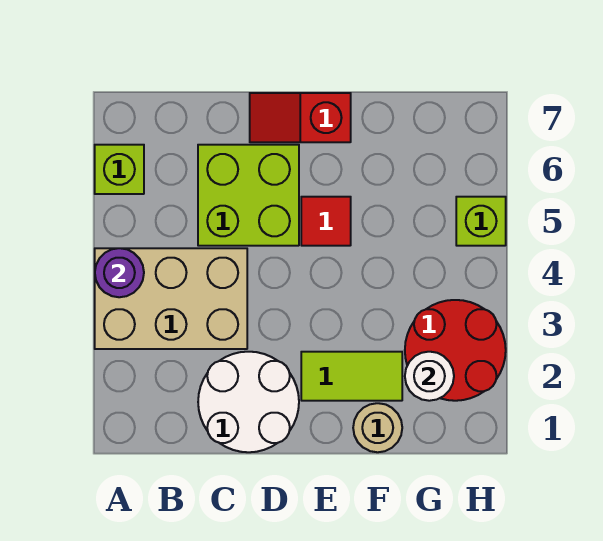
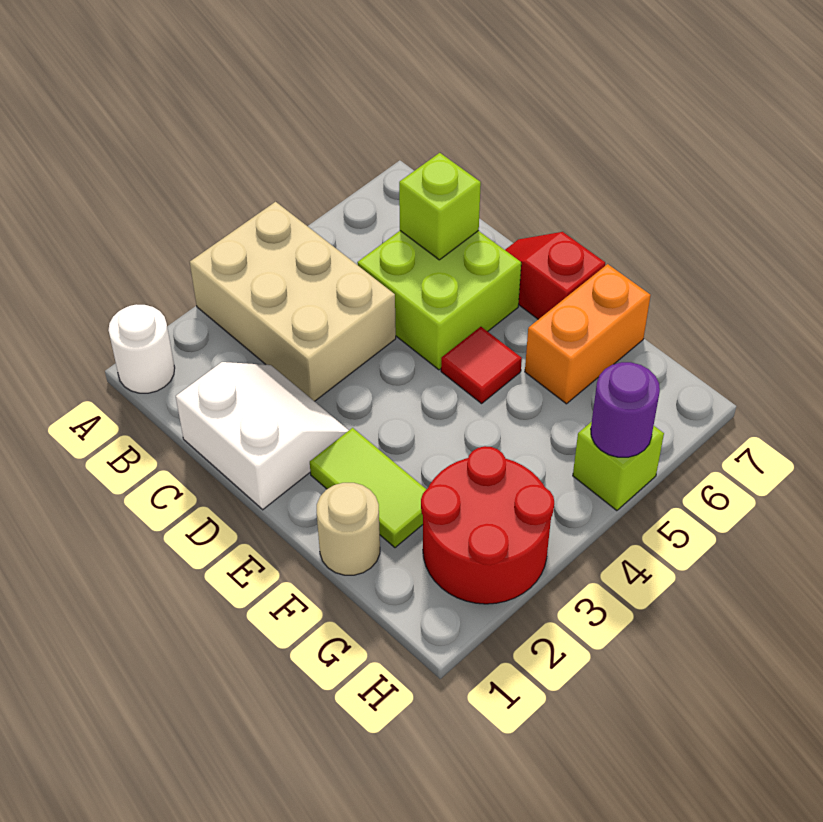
purple round brick A4 level 2 -> purple round brick H5 level 2
lime brick A6 level 1 -> lime brick C6 level 2
white round brick C1:D2 level 1 -> white slope C1:D2 level 1 top 1
none -> orange brick F6:F7 level 1
white round brick G2 level 2 -> white round brick A1 level 1

